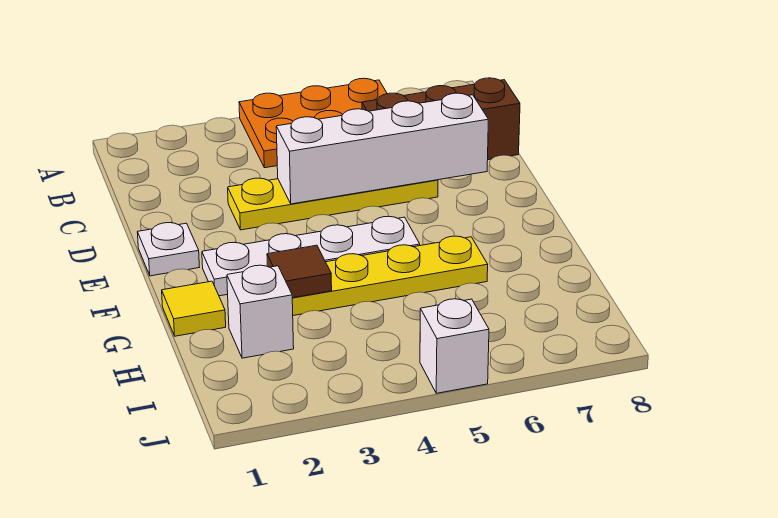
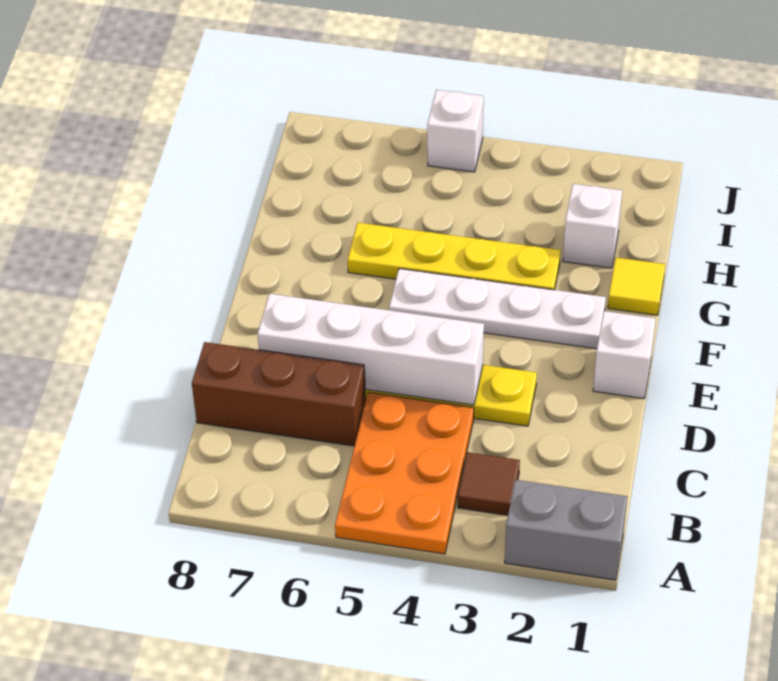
none -> grey brick A1:A2 level 1
orange plate A4:B6 level 1 -> orange plate A4:C5 level 1
white plate E1 level 1 -> white brick E1 level 1
brown tile G3 level 2 -> brown tile B3 level 1

